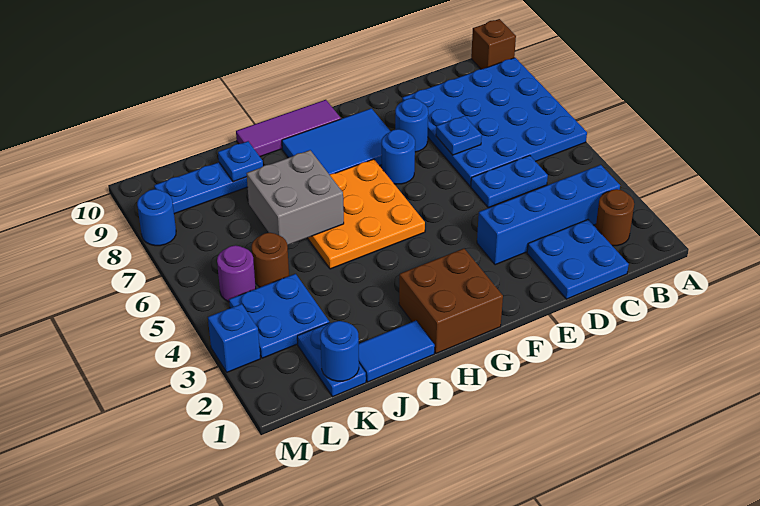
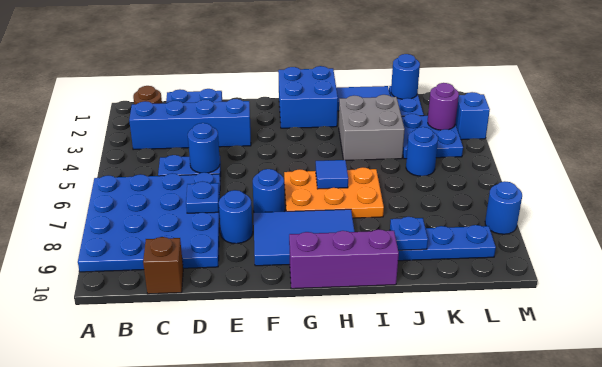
brown brick A10 level 1 -> brown brick C10 level 1
none -> blue round brick D5 level 2
brown brick G1:H2 level 1 -> blue brick G1:H2 level 1
orange plate G5:I7 level 1 -> orange plate G6:I7 level 1
purple tile G10:I10 level 1 -> purple brick G10:I10 level 1
none -> blue tile H6 level 2
grey brick I6:J7 level 2 -> grey brick I3:J4 level 1
brown round brick K5 level 1 -> blue round brick K5 level 1
purple round brick L5 level 1 -> purple round brick L3 level 2

